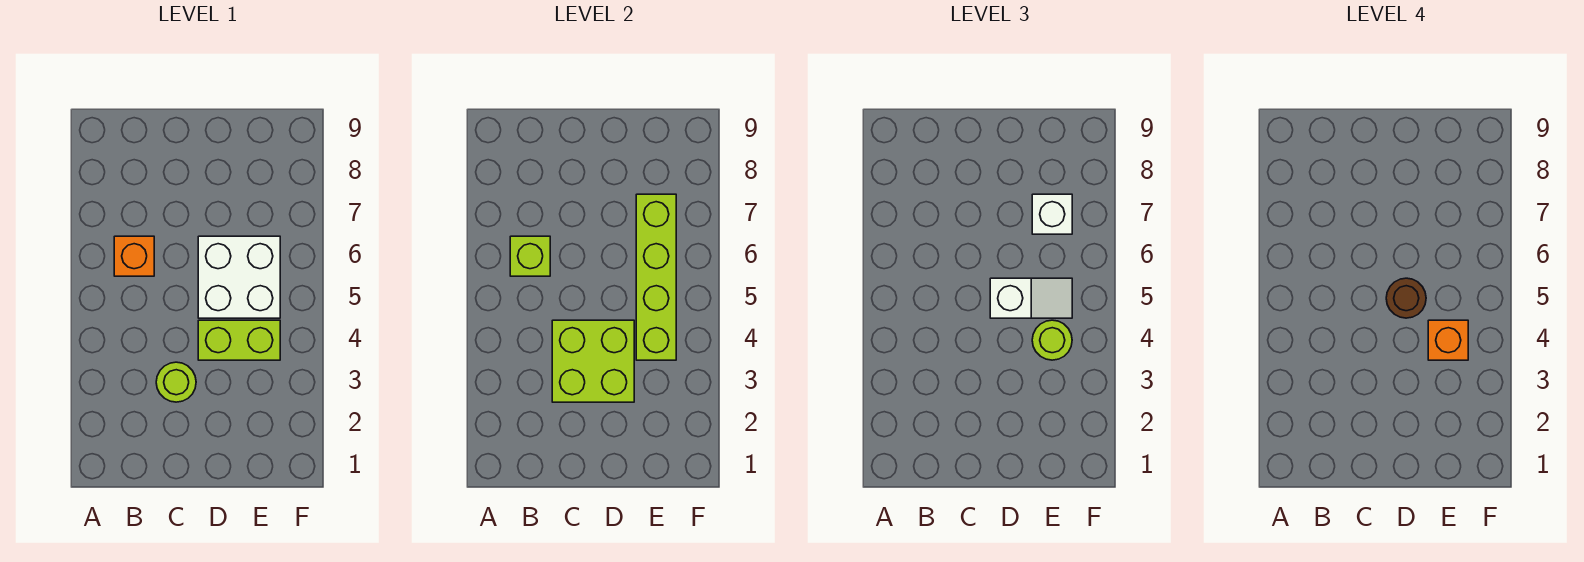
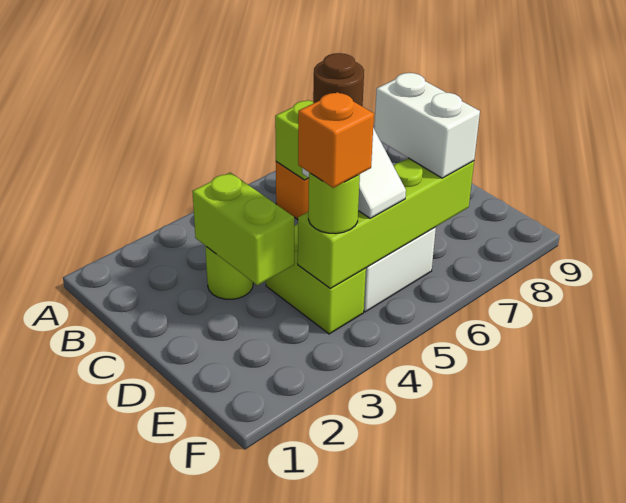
lime brick C3:D4 level 2 -> lime brick C3:D3 level 2
white brick E7 level 3 -> white brick D7:E7 level 3

